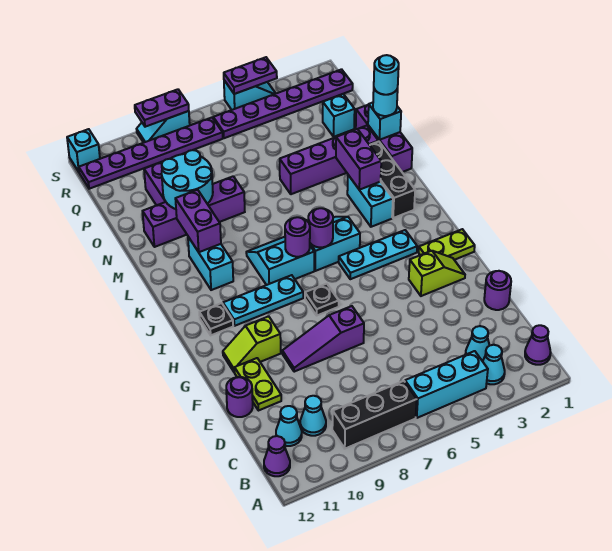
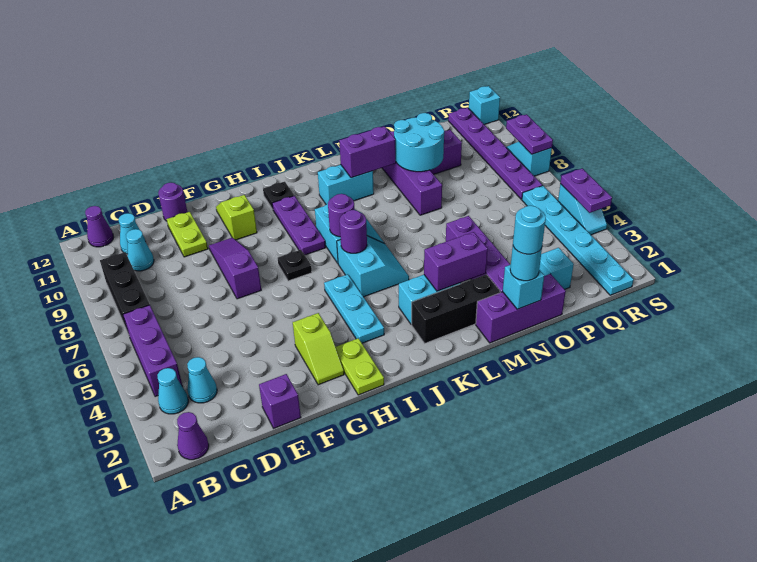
cyan brick B4:B6 level 1 -> purple brick B4:B6 level 1
purple round brick E1 level 1 -> purple brick E1 level 1
lime plate E11:F11 level 1 -> lime plate E10:E11 level 1
cyan plate I8:I10 level 1 -> purple plate I8:I10 level 1
purple plate R1:R6 level 1 -> cyan plate R1:R6 level 1

